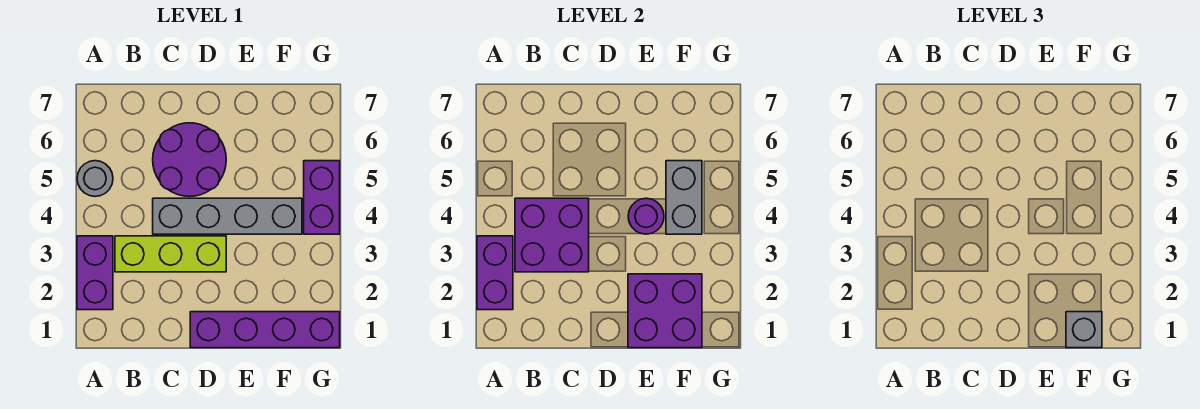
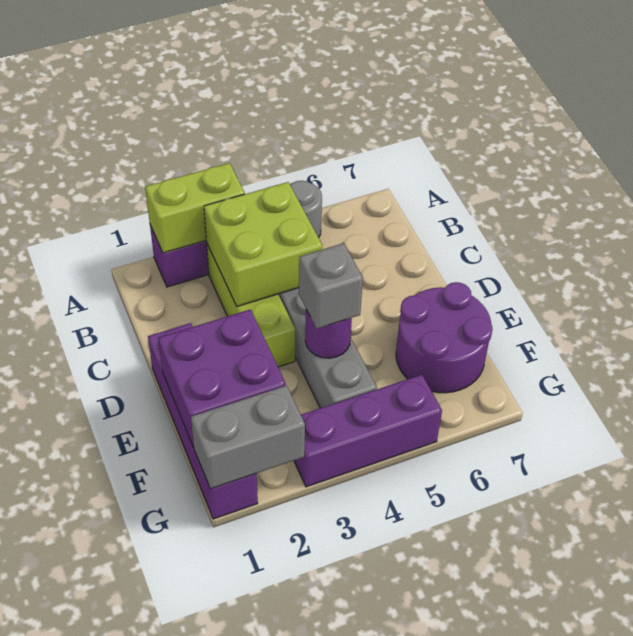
purple brick A2:A3 level 2 -> lime brick A2:A3 level 2
purple brick B3:C4 level 2 -> lime brick B3:C4 level 2
purple round brick C5:D6 level 1 -> purple round brick E6:F7 level 1
grey brick F1 level 3 -> grey brick E4 level 3
grey brick F4:F5 level 2 -> grey brick G1:G2 level 2
purple brick G4:G5 level 1 -> purple brick G3:G5 level 1

